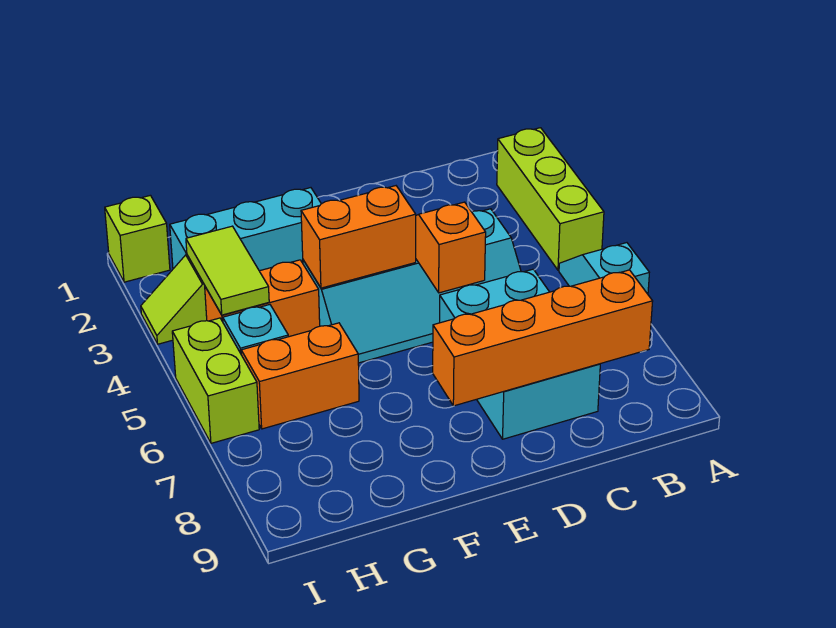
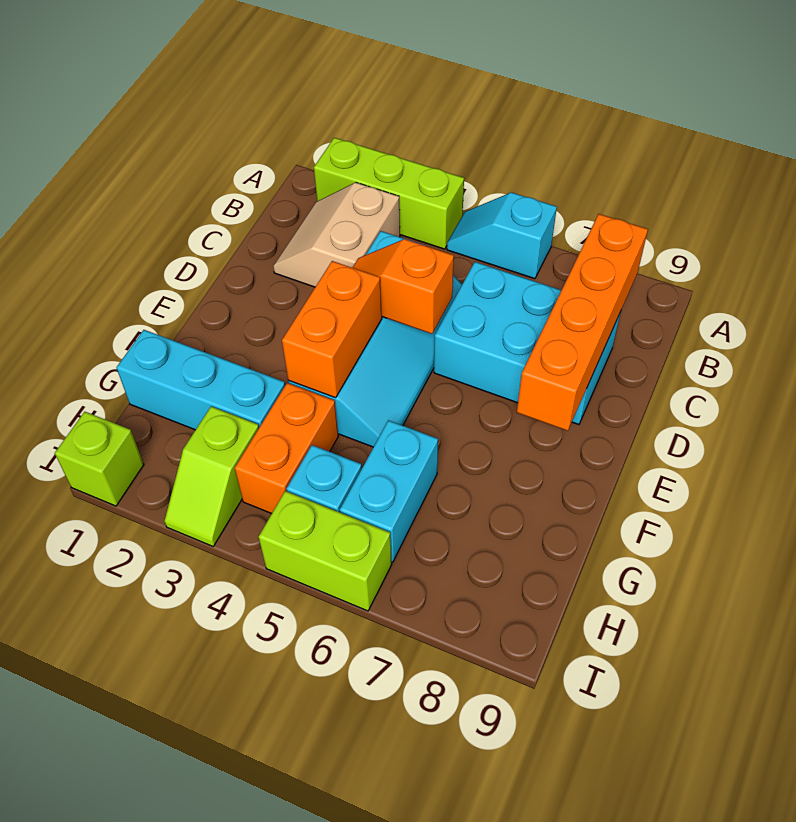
none -> tan slope B2:C3 level 1 top 3
cyan brick F2:H2 level 1 -> cyan brick G1:G3 level 1
orange brick G6:H6 level 1 -> cyan brick G6:H6 level 1
lime tile H3:H4 level 2 -> none

